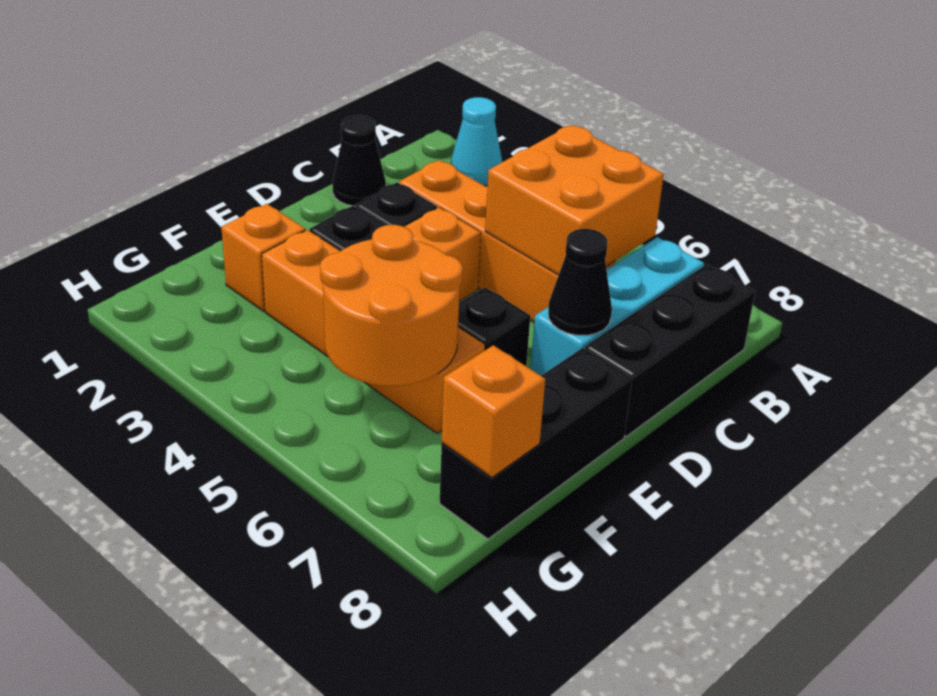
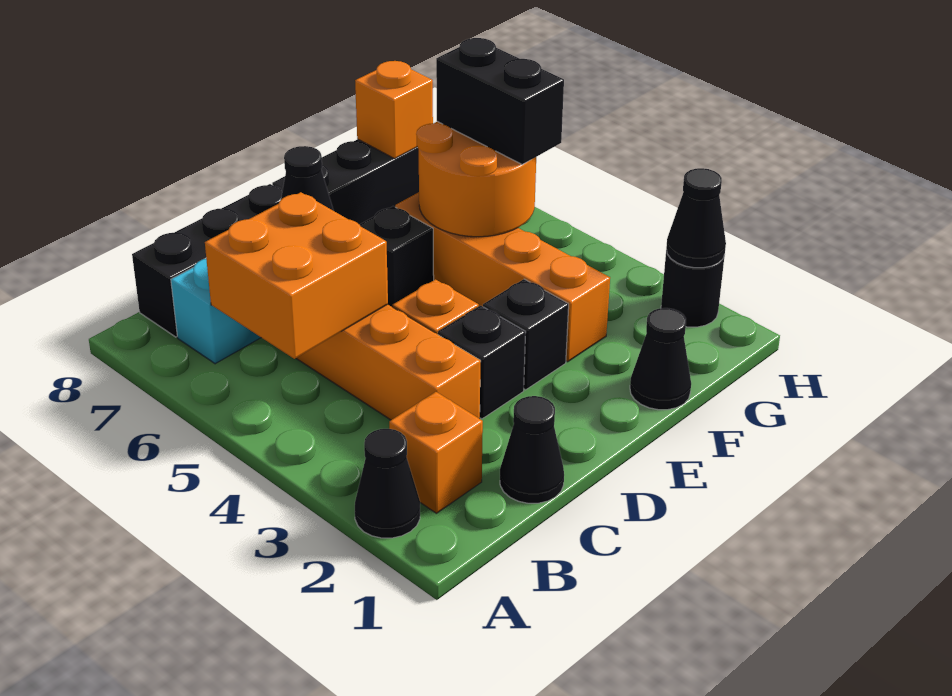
cyan cone A2 level 1 -> black cone A2 level 1
none -> black cone F1 level 1
orange brick F2 level 1 -> orange brick B2 level 1
none -> black brick G5:G6 level 3
none -> black round brick H2 level 1
none -> black cone H2 level 2

